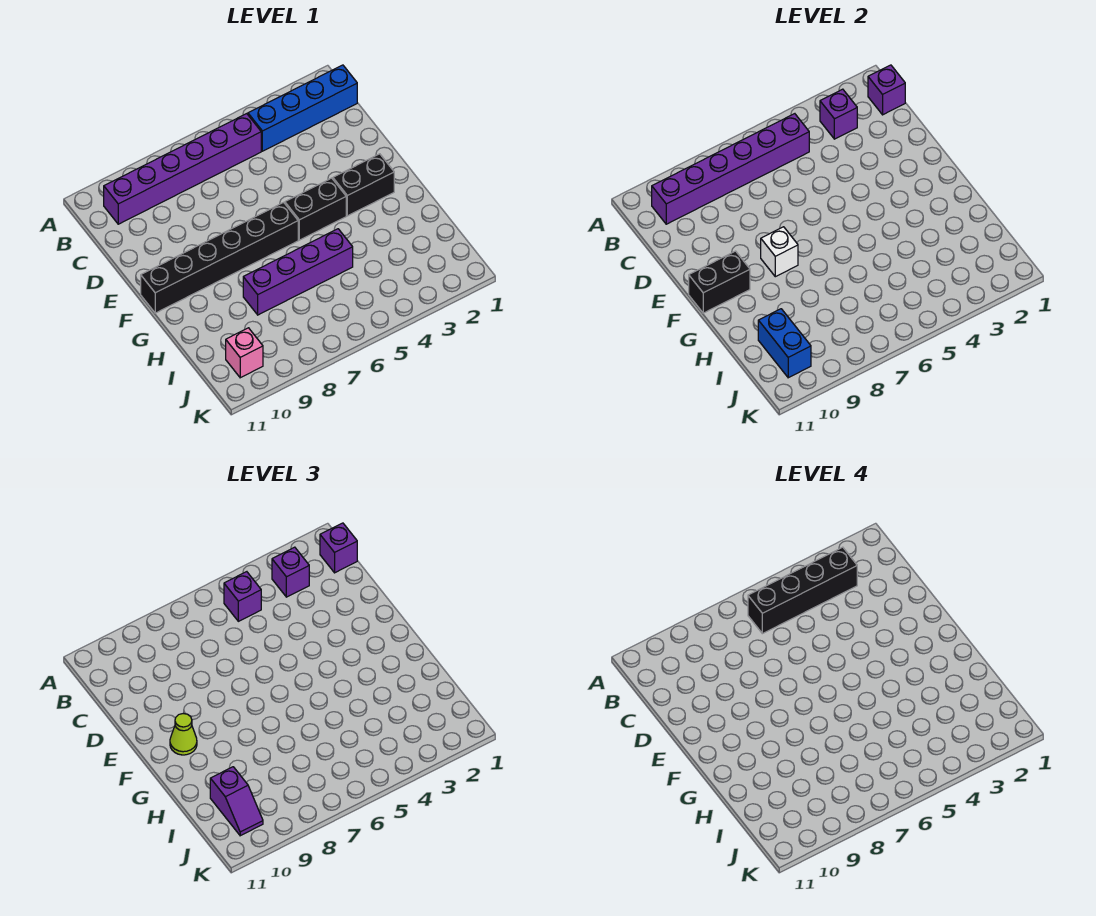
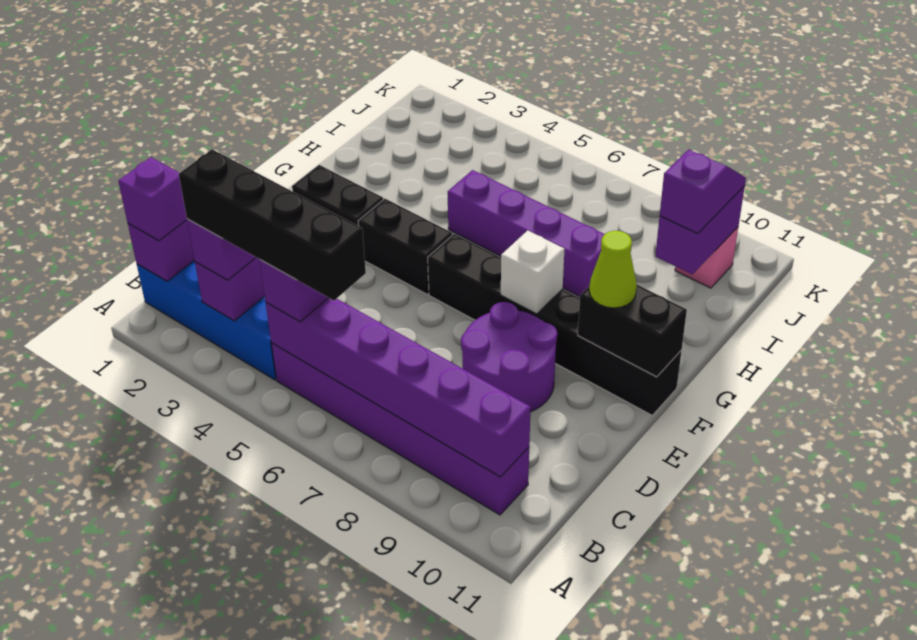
none -> purple round brick D8:E9 level 1
blue brick I10:J10 level 2 -> purple brick I10:J10 level 2

